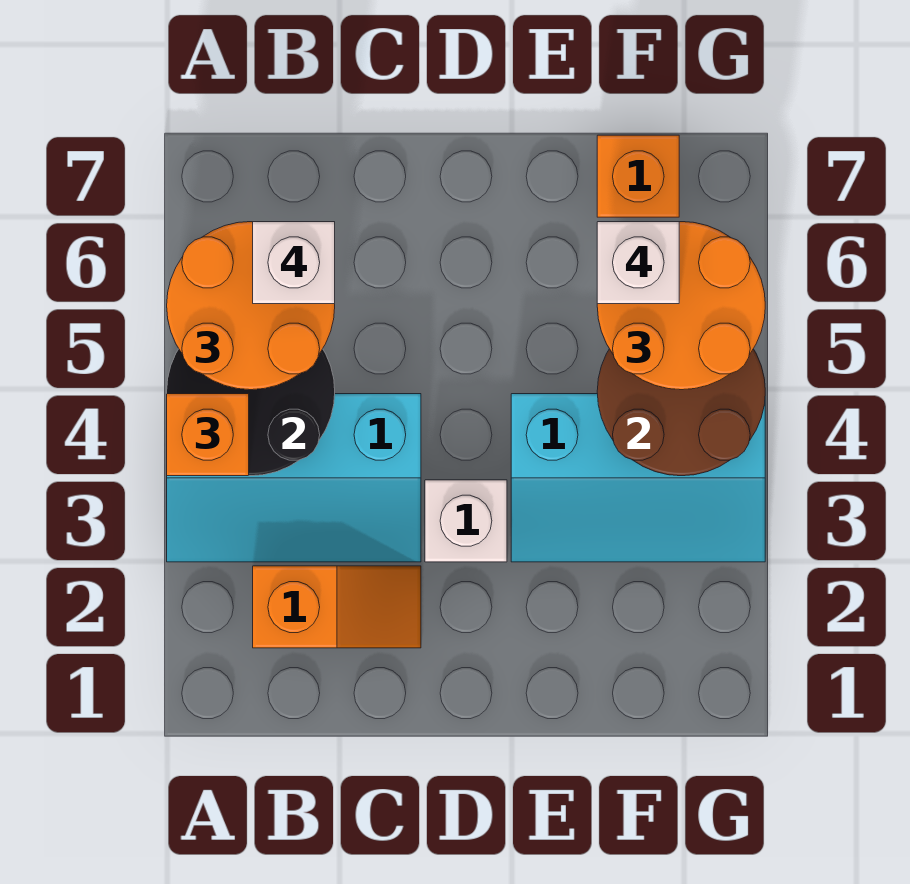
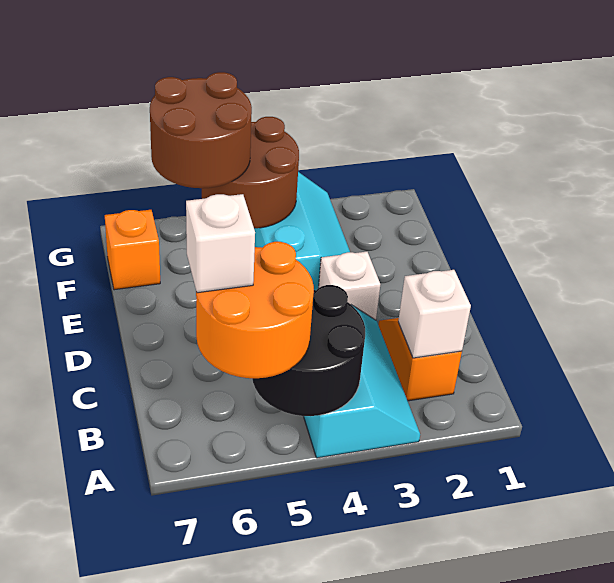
orange brick A4 level 3 -> none
orange round brick F5:G6 level 3 -> brown round brick F5:G6 level 3
white brick F6 level 4 -> white brick B2 level 2

